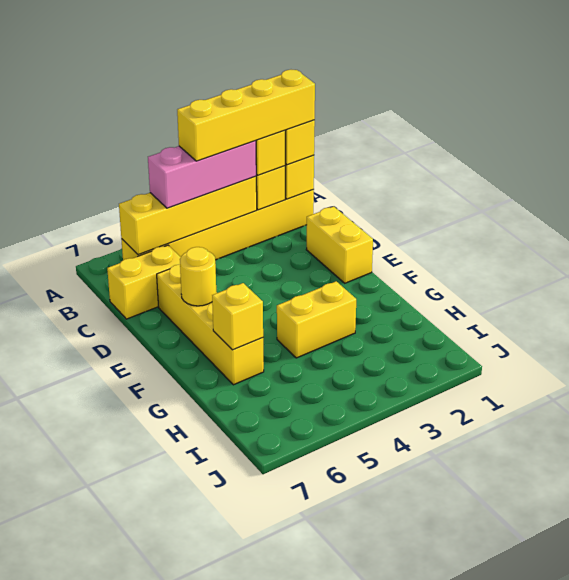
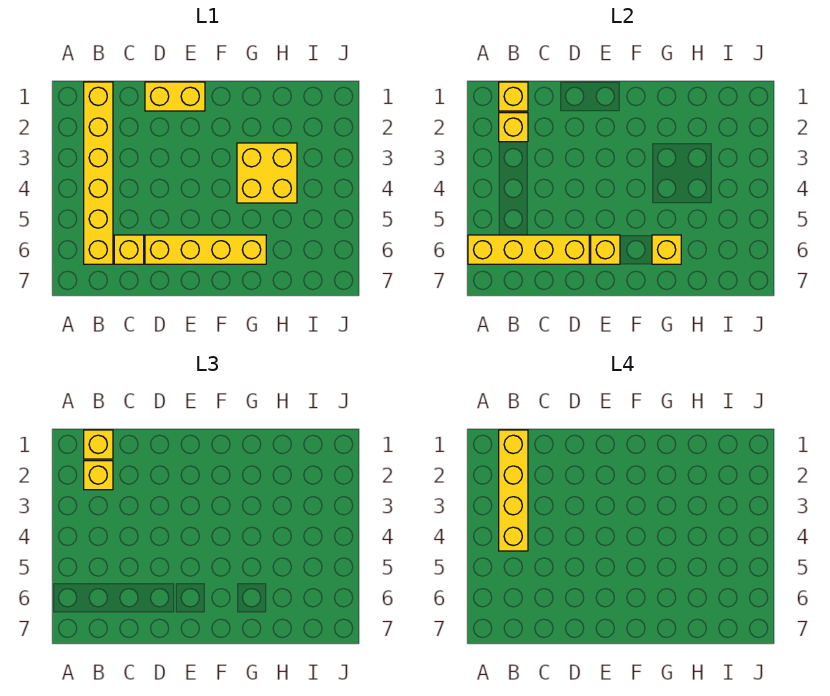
yellow brick B3:B6 level 2 -> yellow brick A6:D6 level 2
pink brick B3:B5 level 3 -> none
yellow brick C6:C7 level 1 -> yellow brick C6 level 1
yellow round brick E6 level 2 -> yellow brick E6 level 2
yellow brick G3:G4 level 1 -> yellow brick G3:H4 level 1

